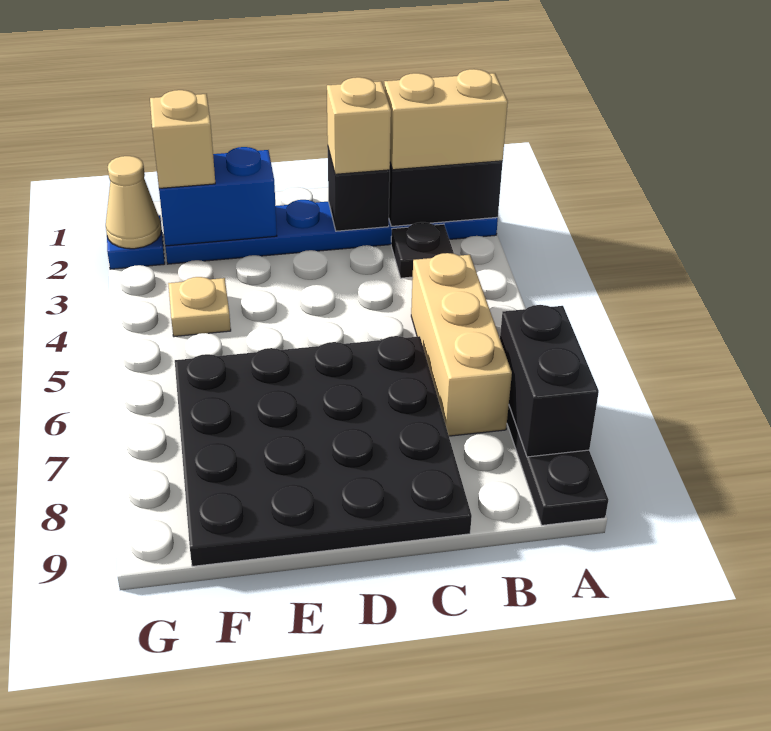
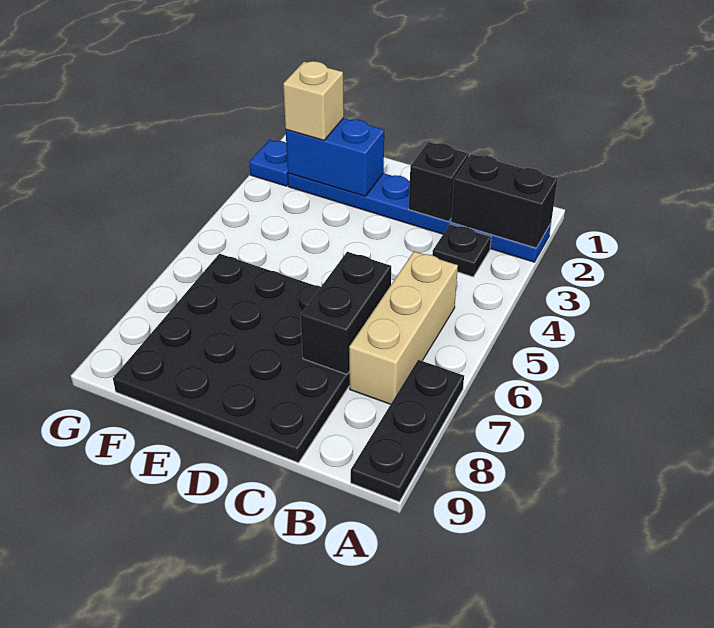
tan brick A2:B2 level 3 -> none
black brick A7:A8 level 2 -> black brick C6:C7 level 2
tan brick C2 level 3 -> none
tan plate F4 level 1 -> none
tan cone G2 level 2 -> none

